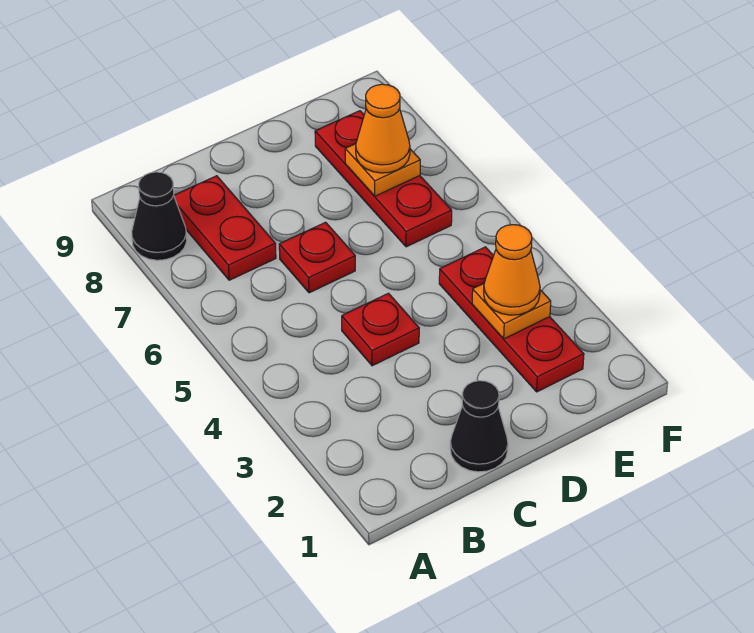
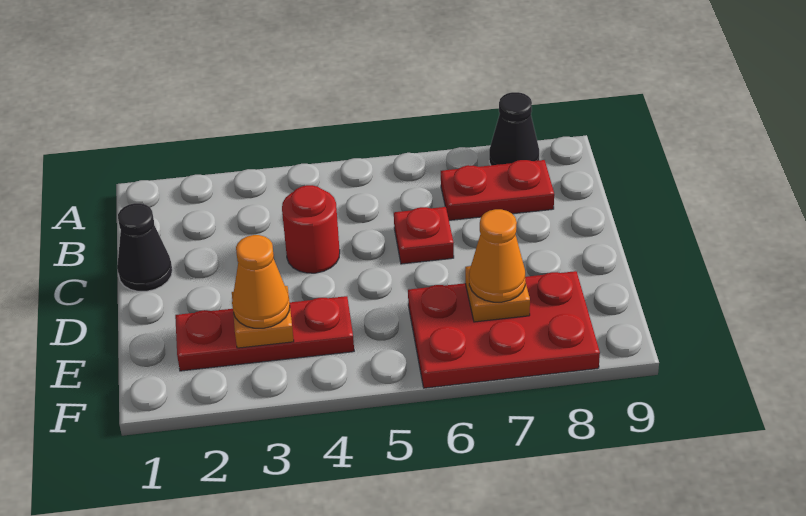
red plate C4 level 1 -> red round brick C4 level 1
red plate E6:E8 level 1 -> red plate E6:F8 level 1

